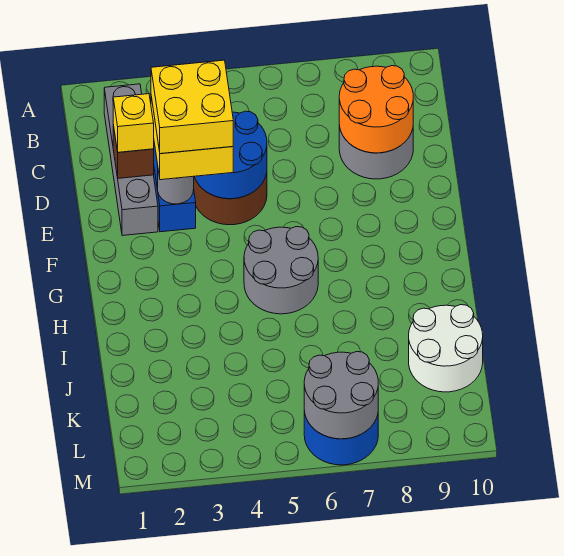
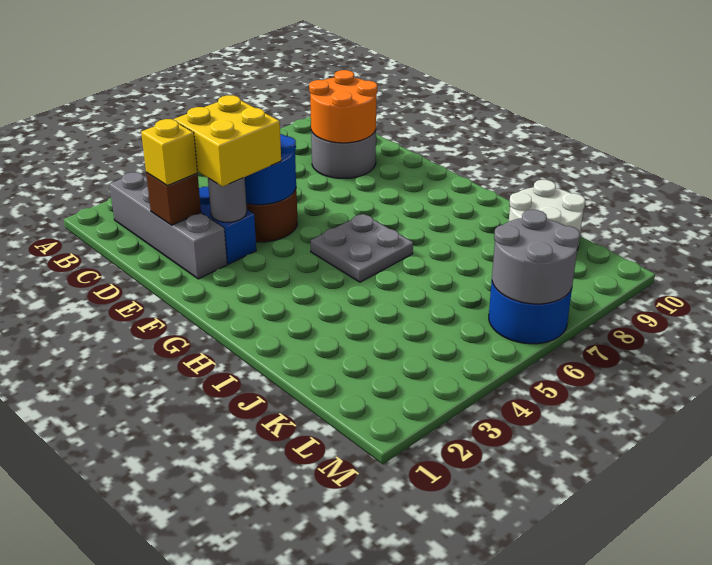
yellow brick D3:E4 level 4 -> none
grey round brick G5:H6 level 1 -> grey plate G5:H6 level 1

